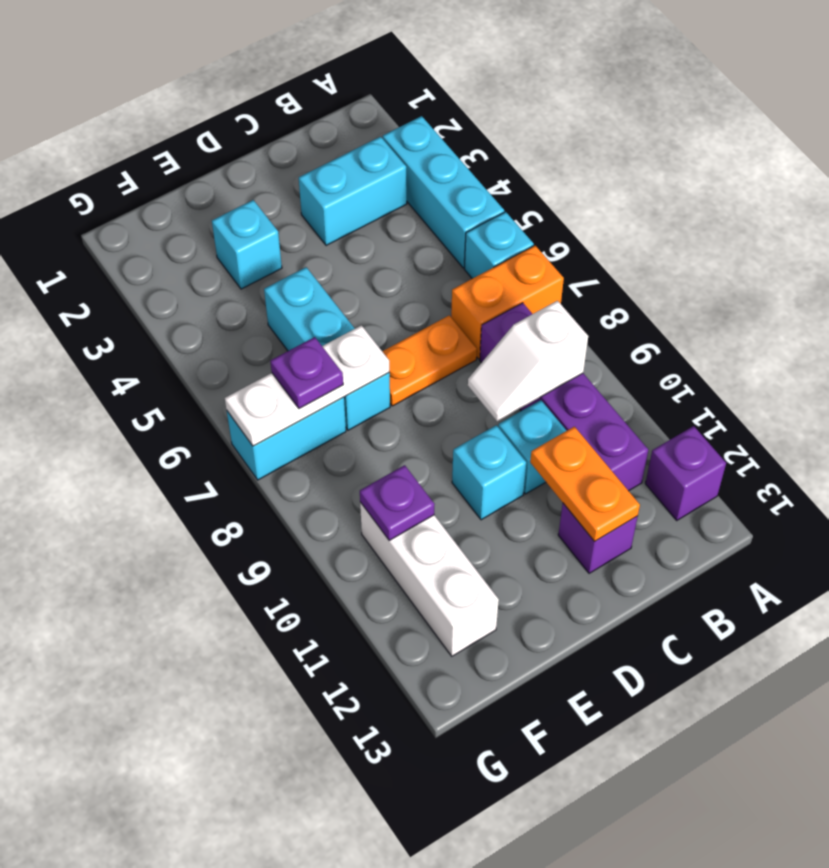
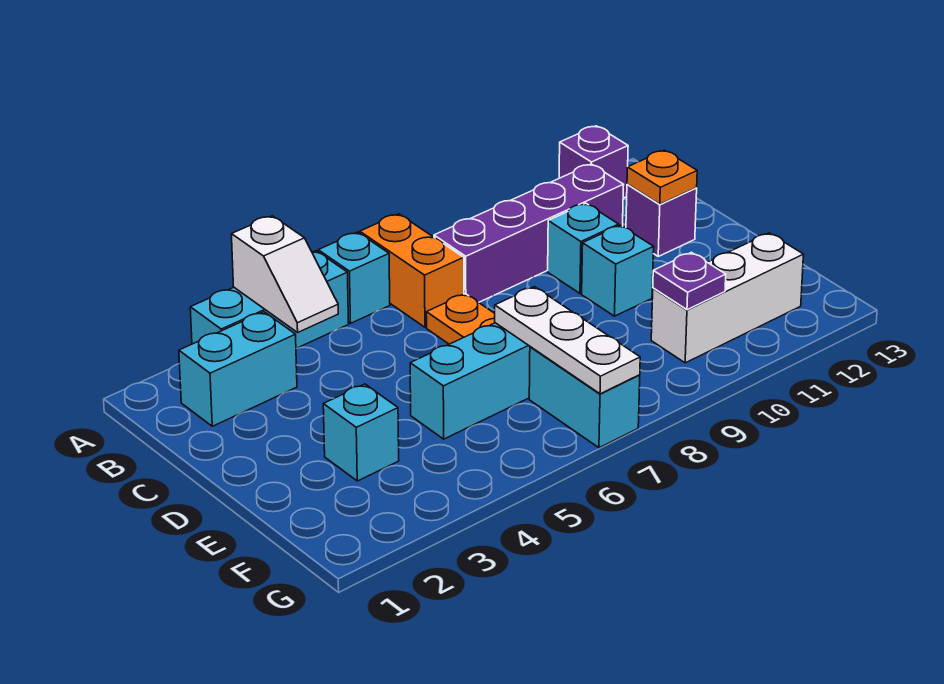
cyan brick B3:C3 level 1 -> cyan brick B2:B3 level 1
white slope B9:C9 level 2 top B -> white slope A4:B4 level 2 top A
orange plate C11:C12 level 2 -> orange plate C12 level 2
purple plate F7 level 3 -> none

